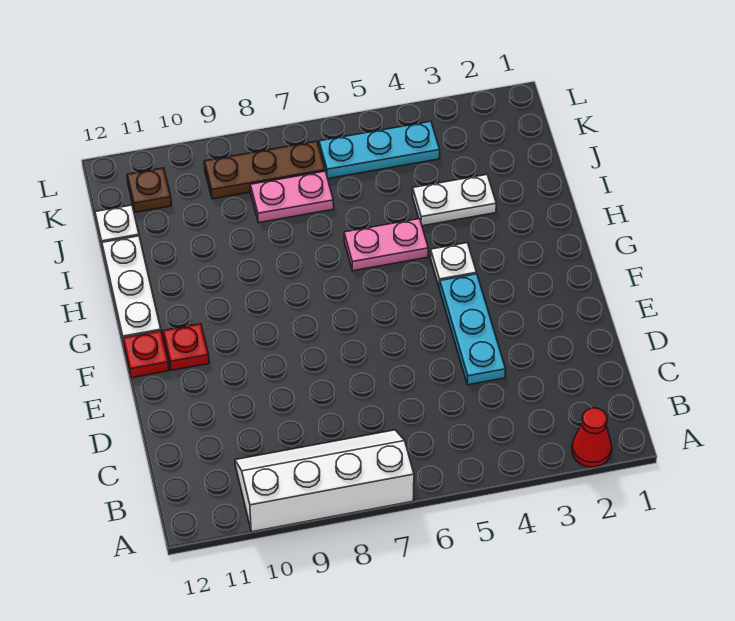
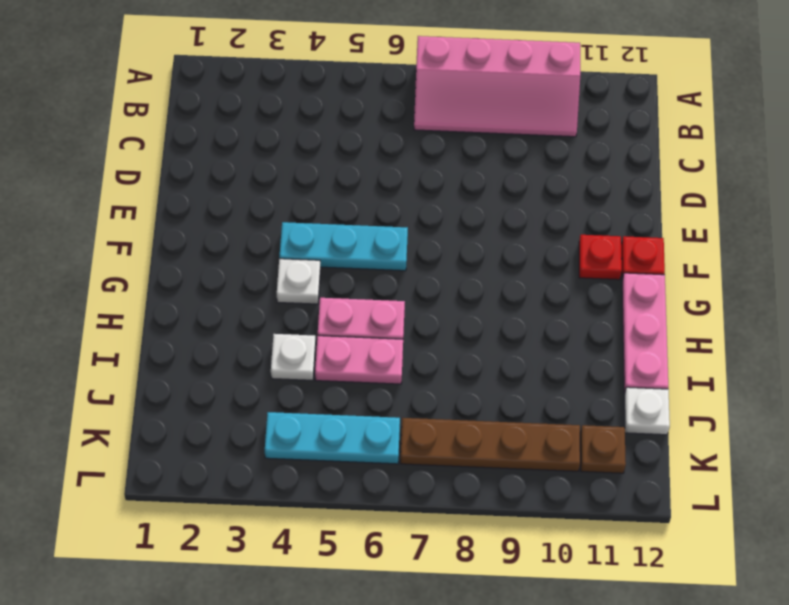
red cone A2 level 1 -> none
white slope A7:B10 level 1 top A -> pink slope A7:B10 level 1 top A
cyan plate D4:F4 level 1 -> cyan plate F4:F6 level 1
white plate G12:I12 level 1 -> pink plate G12:I12 level 1
white plate I3:I4 level 1 -> white plate I4 level 1
pink plate J7:J8 level 1 -> pink plate I5:I6 level 1
brown plate K7:K9 level 1 -> brown plate K7:K10 level 1

